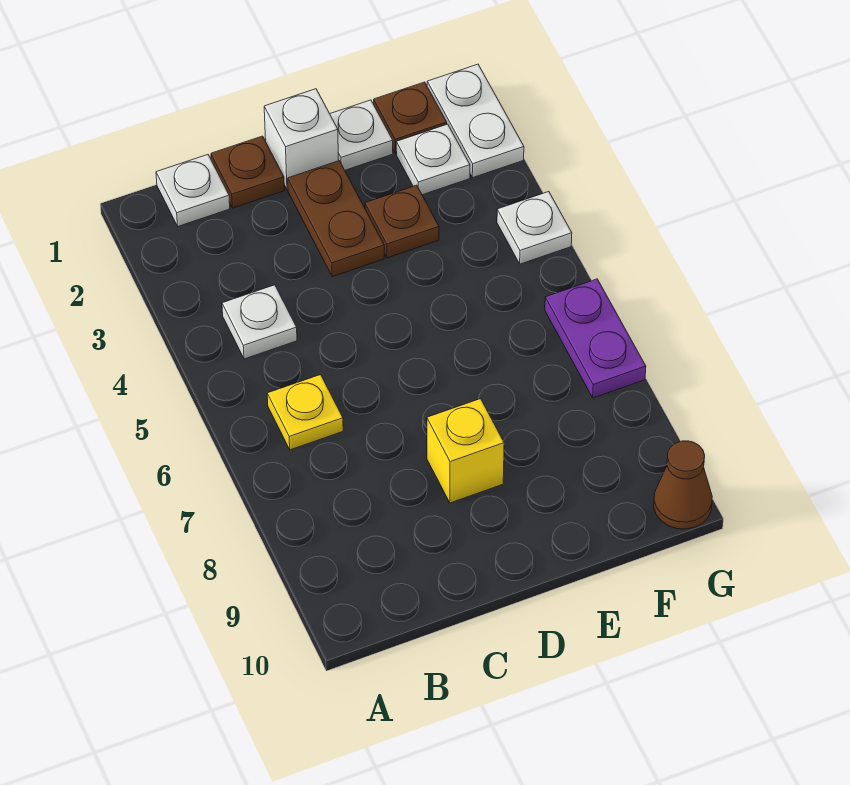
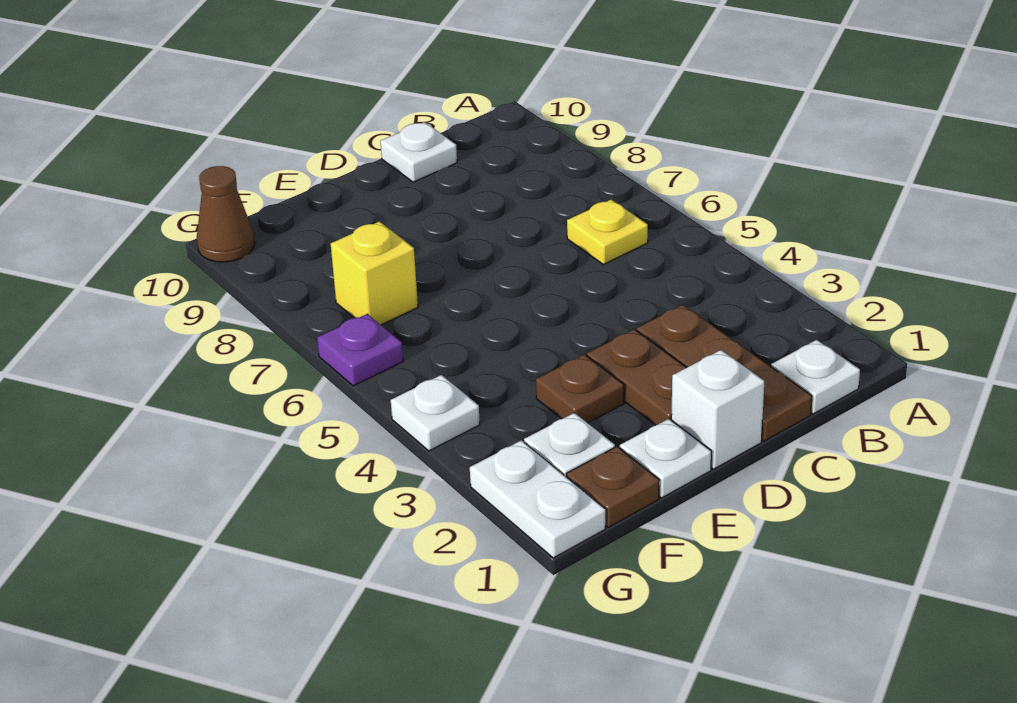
white plate B4 level 1 -> white plate C10 level 1
brown plate C1 level 1 -> brown plate C1:C3 level 1
yellow brick D8 level 1 -> yellow brick F7 level 1
purple plate G6:G7 level 1 -> purple plate G6 level 1

